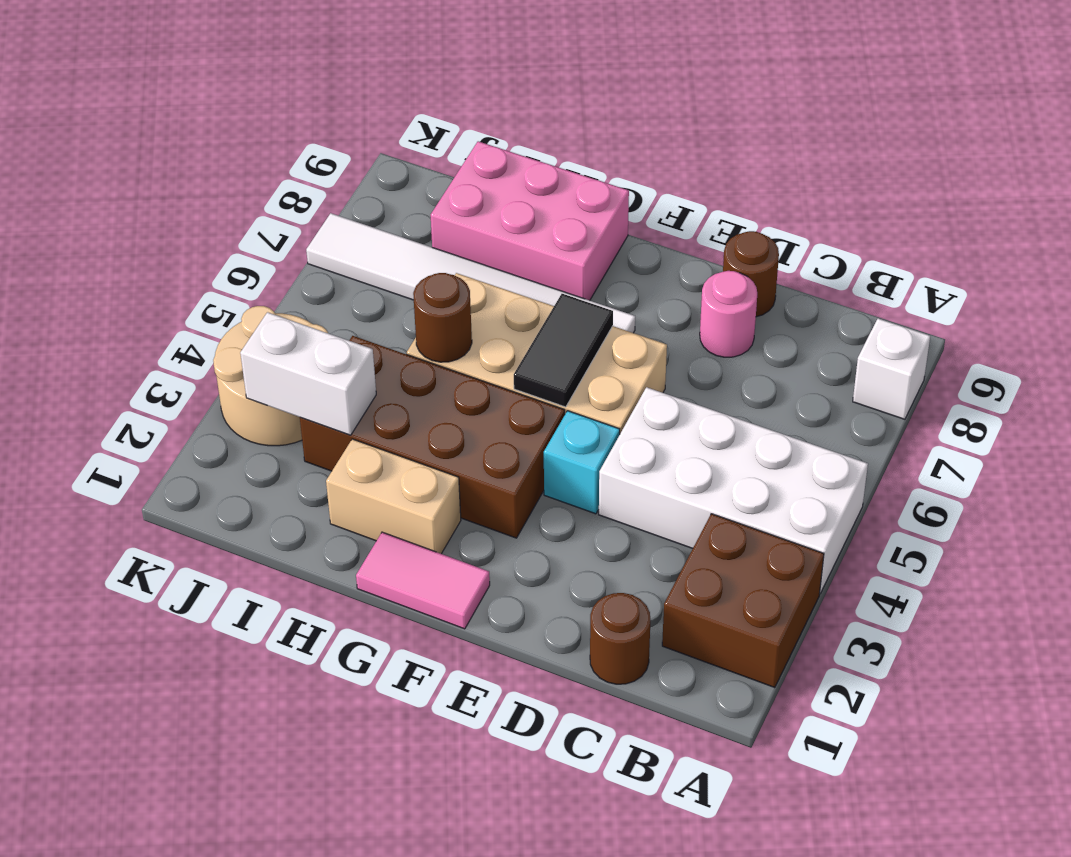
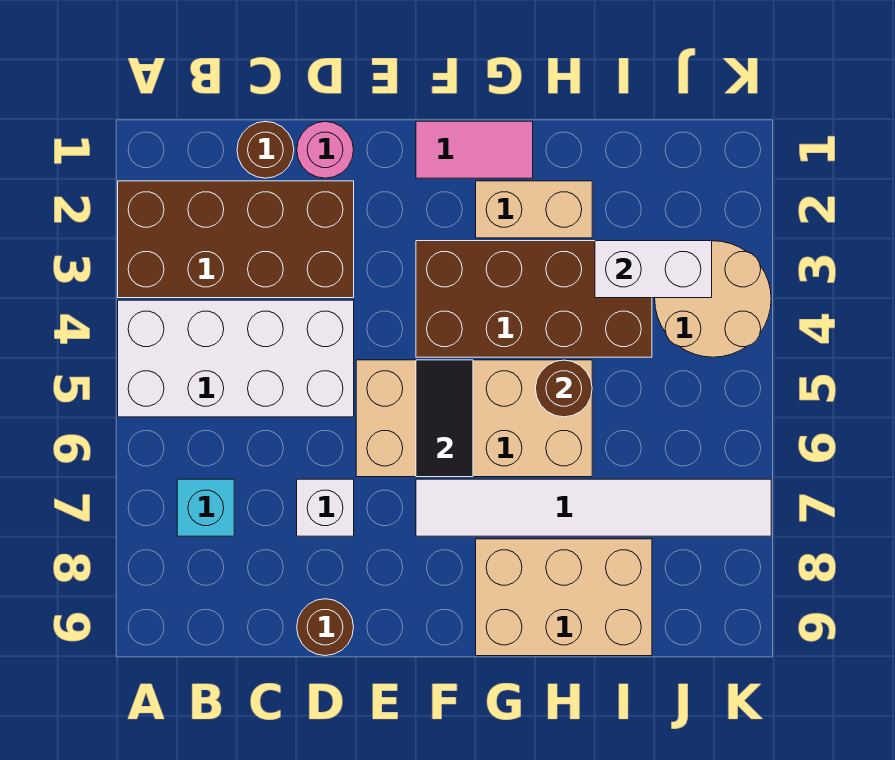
brown brick A2:B3 level 1 -> brown brick A2:D3 level 1
white brick A8 level 1 -> white brick D7 level 1
pink round brick D8 level 1 -> pink round brick D1 level 1
cyan brick E4 level 1 -> cyan brick B7 level 1
pink brick G8:I9 level 1 -> tan brick G8:I9 level 1

